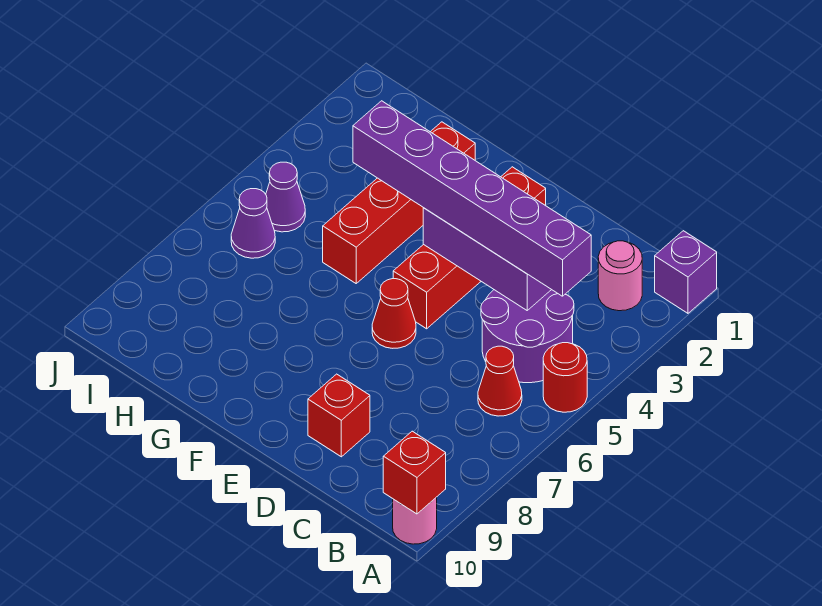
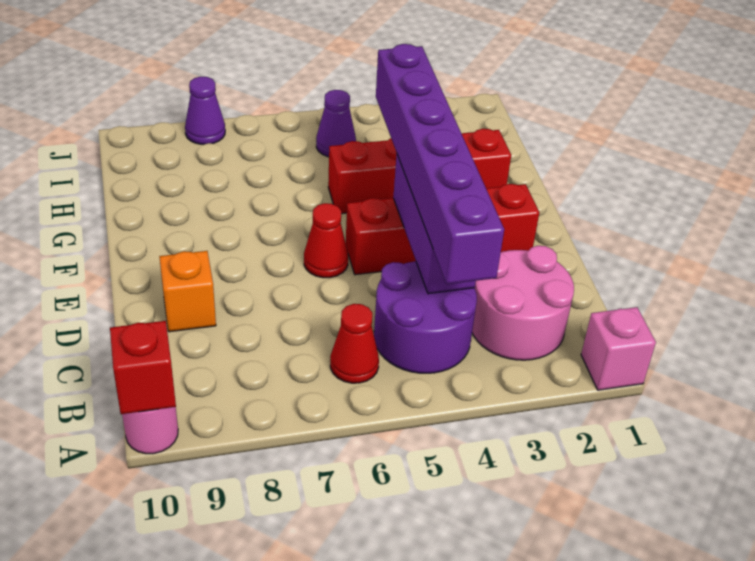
purple brick A1 level 1 -> pink brick A1 level 1
red round brick A5 level 1 -> none
pink round brick B2 level 1 -> pink round brick B2:C3 level 1
red brick D9 level 1 -> orange brick D9 level 1
purple cone I6 level 1 -> purple cone J8 level 1

